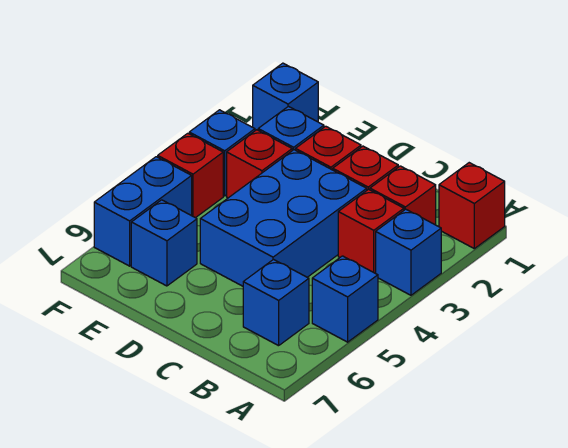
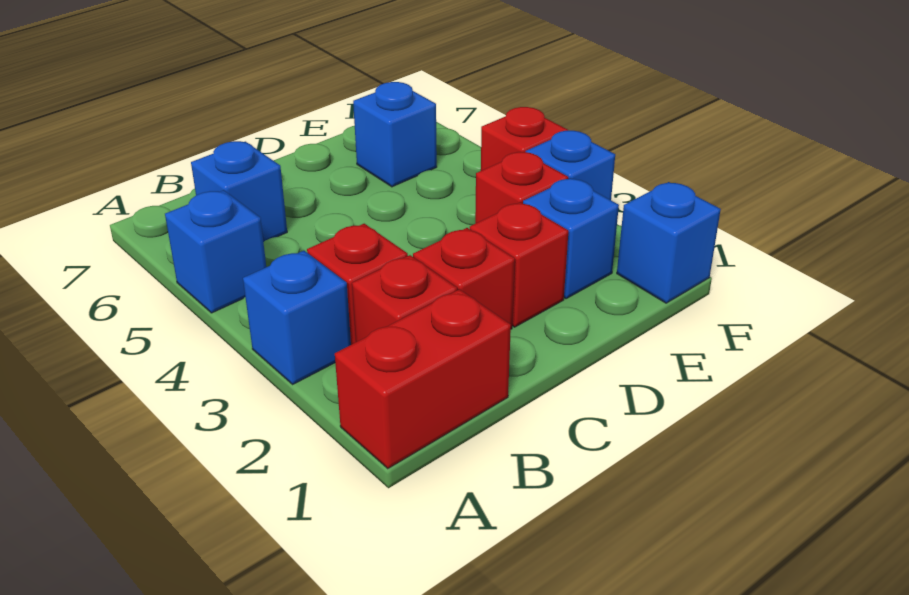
red brick A1 level 1 -> red brick A1:B1 level 1
blue brick C3:D5 level 1 -> none
blue brick F5:F6 level 1 -> none

